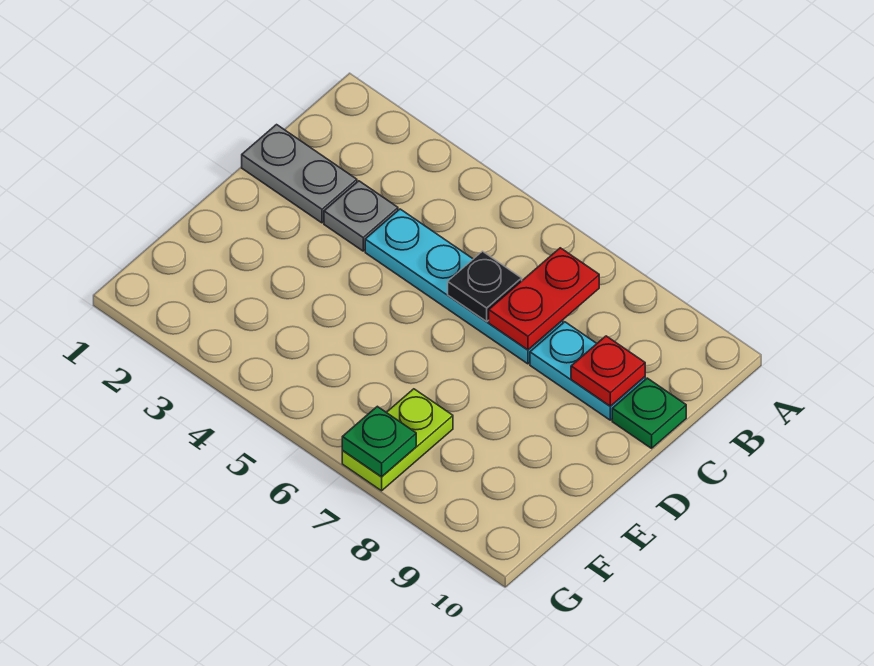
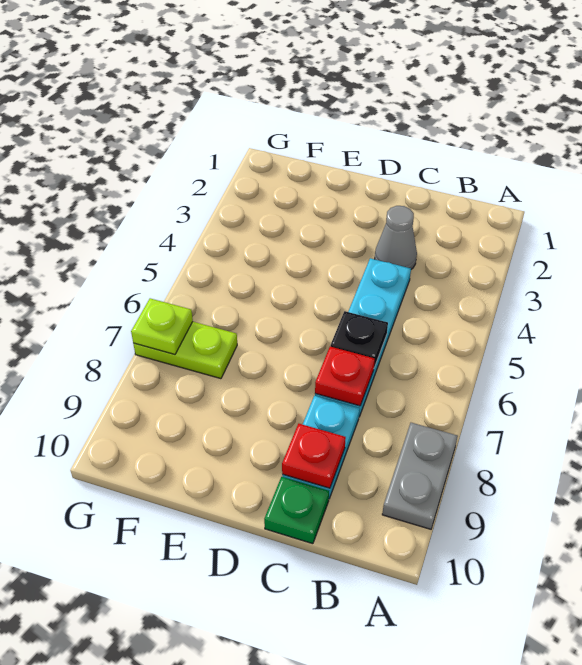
red plate B7:C7 level 2 -> red plate C7 level 2
grey plate C1:C2 level 1 -> grey plate A8:A9 level 1
grey plate C3 level 1 -> grey cone C3 level 1
green plate G7 level 2 -> lime plate G7 level 2

